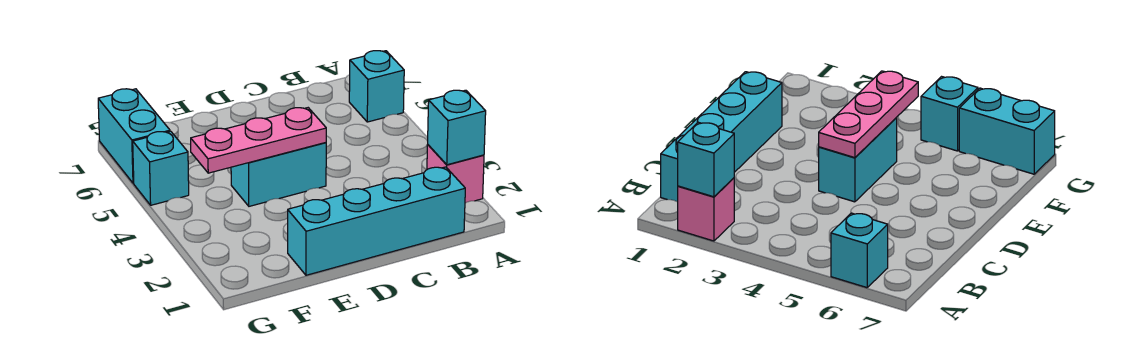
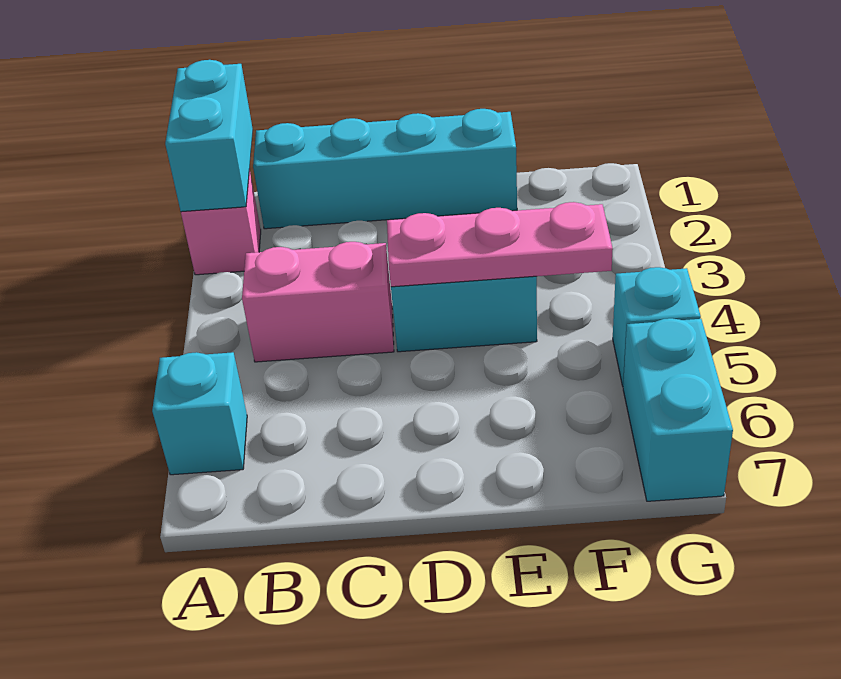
cyan brick A2 level 2 -> cyan brick A1:A2 level 2
none -> pink brick B4:C4 level 1

